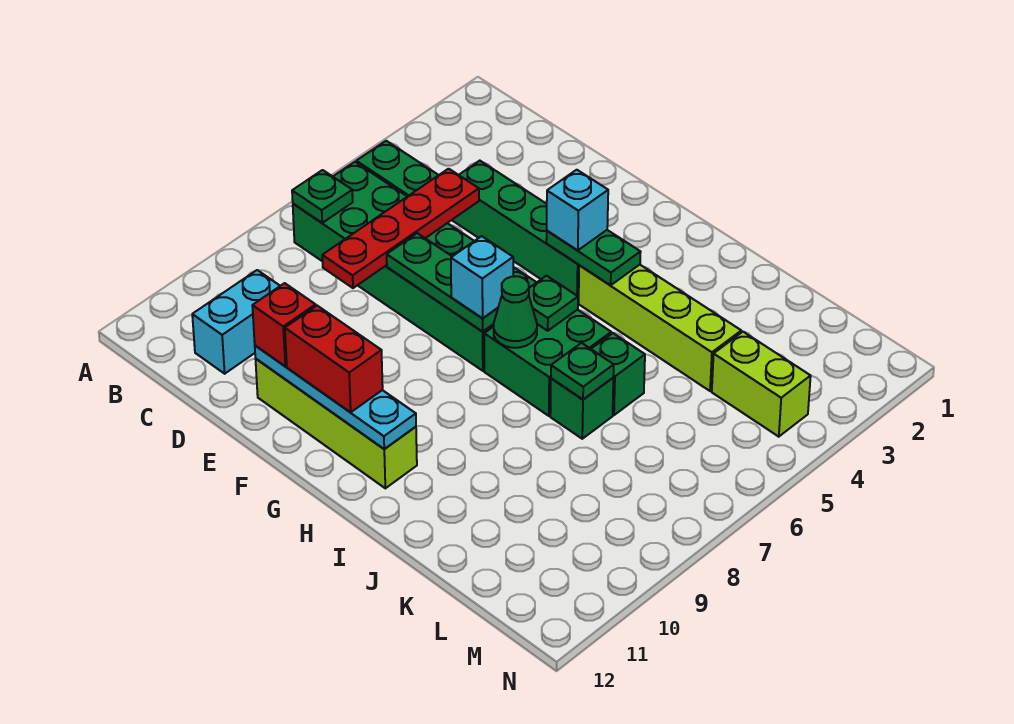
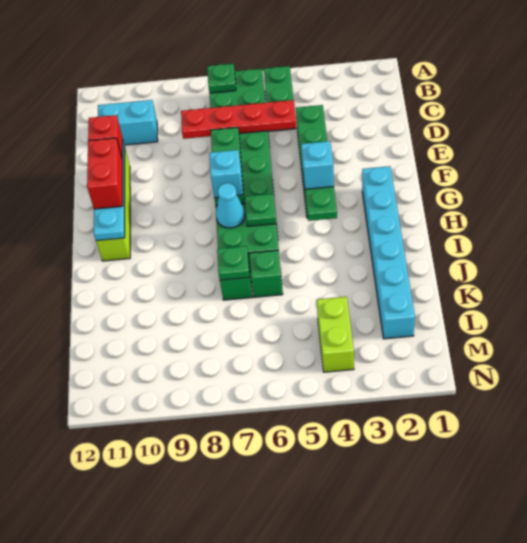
none -> cyan brick G2:L2 level 1
lime brick H4:K4 level 1 -> none
green cone H7 level 2 -> cyan cone H7 level 2

